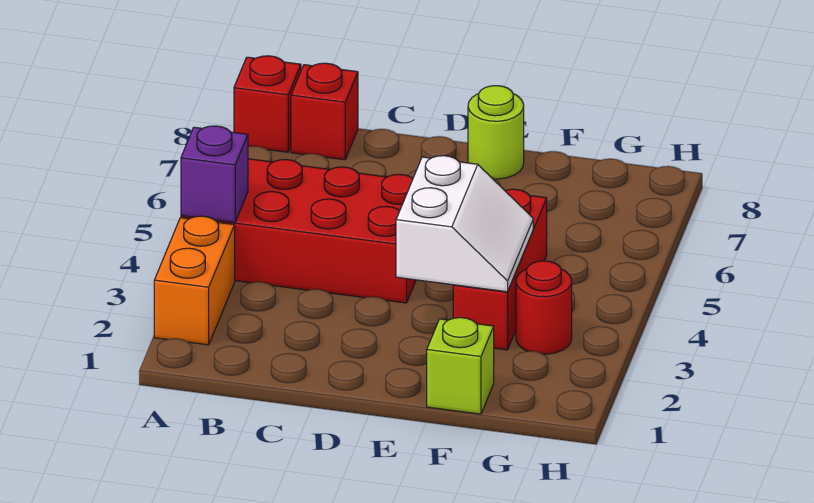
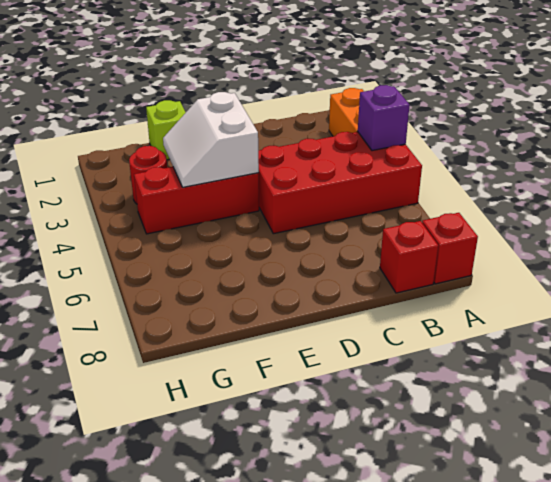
lime round brick E8 level 1 -> none
red brick F3:F5 level 1 -> red brick E4:G4 level 1

